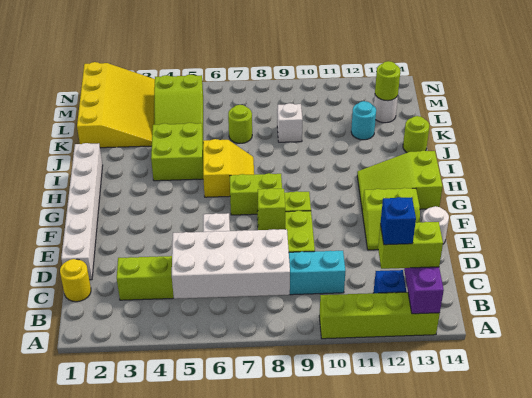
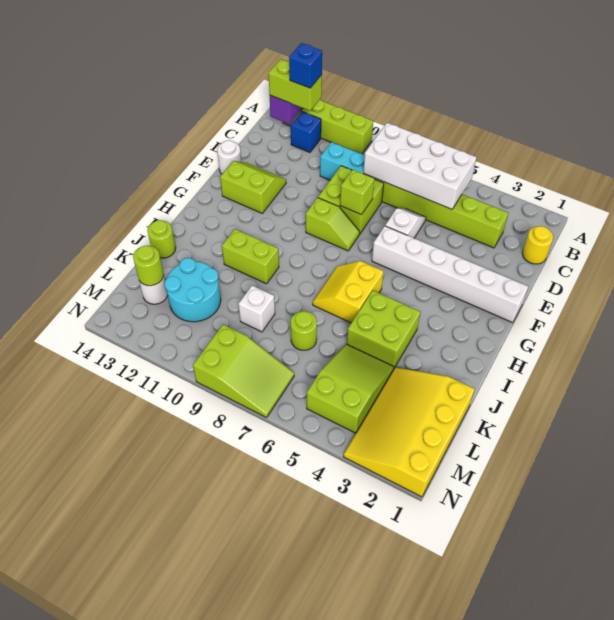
white brick D1:I1 level 1 -> white brick F1:F6 level 1
lime brick G7:G8 level 1 -> lime brick I10:I11 level 1
lime slope G12:H14 level 1 top 14 -> lime slope M7:N9 level 1 top 9
cyan round brick K12 level 1 -> cyan round brick K11:L12 level 1

